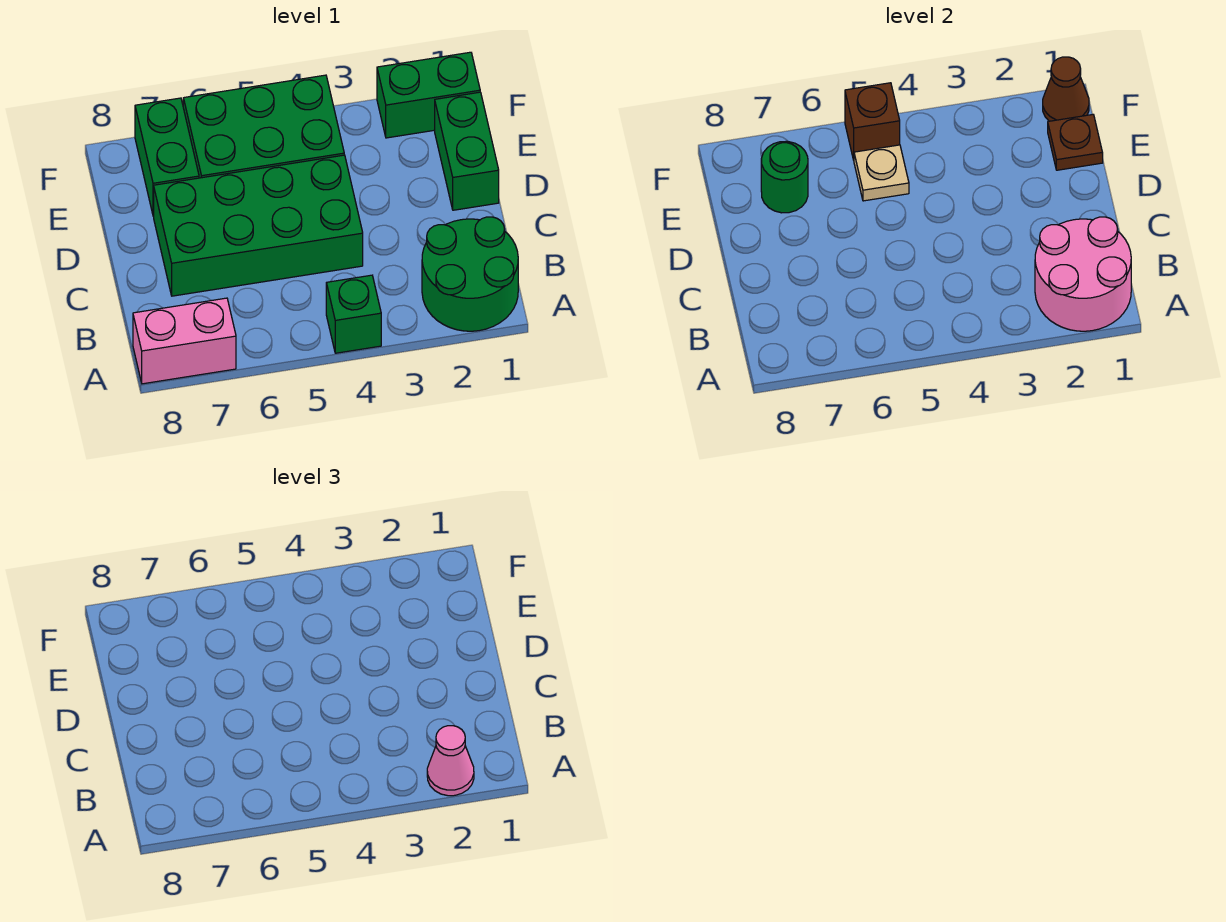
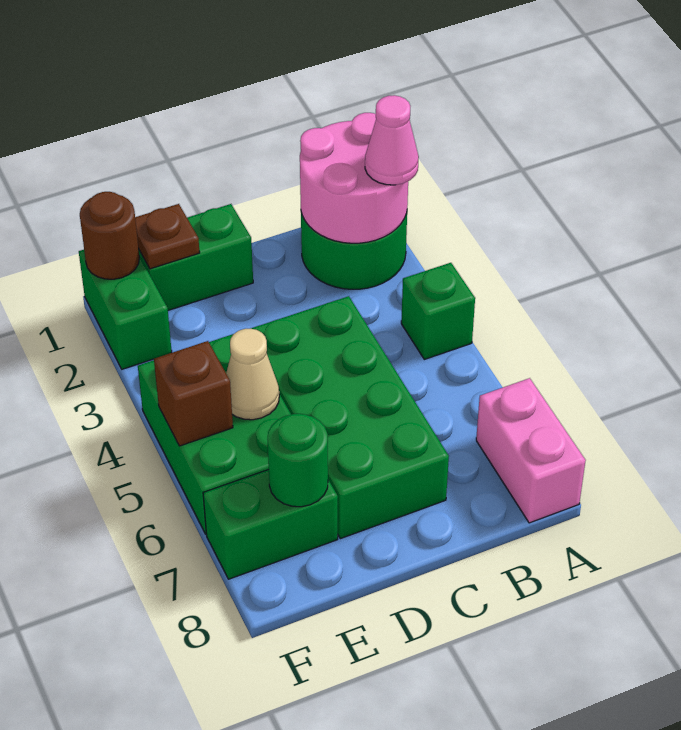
tan plate E5 level 2 -> tan cone E5 level 2
brown cone F1 level 2 -> brown round brick F1 level 2

